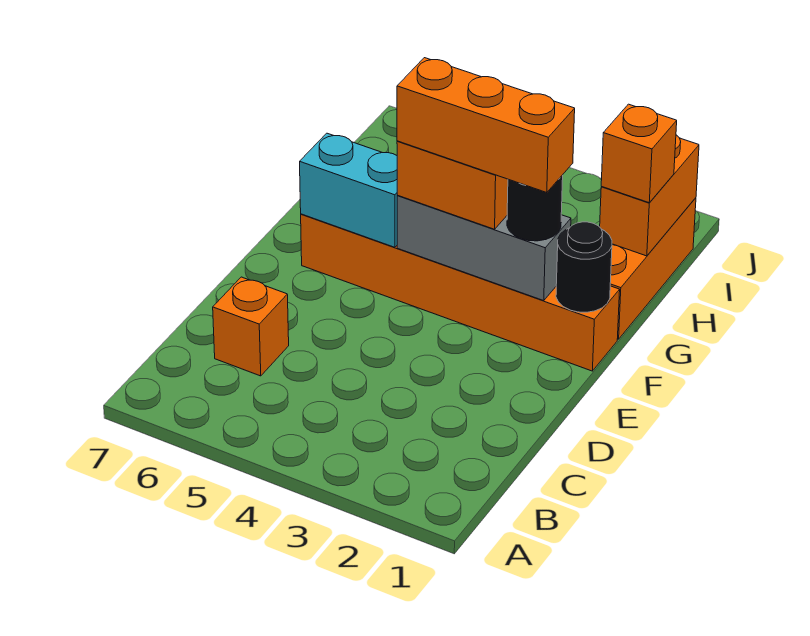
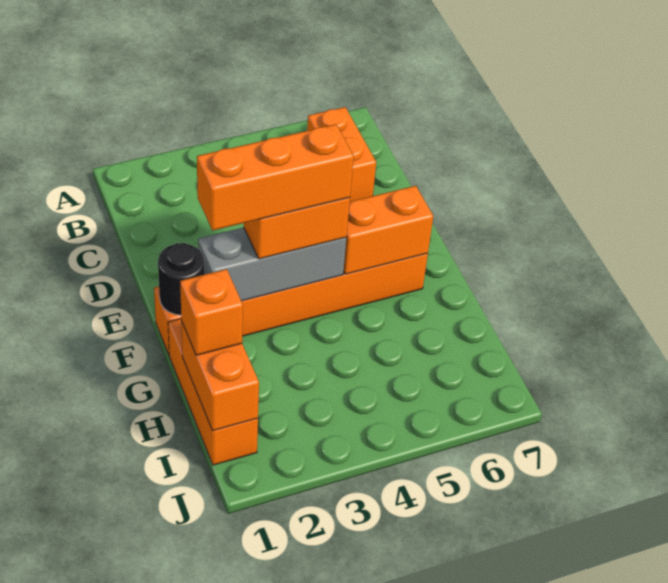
orange brick C6 level 1 -> orange brick B6:C6 level 1
black round brick F2 level 3 -> none
cyan brick F5:F6 level 2 -> orange brick F5:F6 level 2

